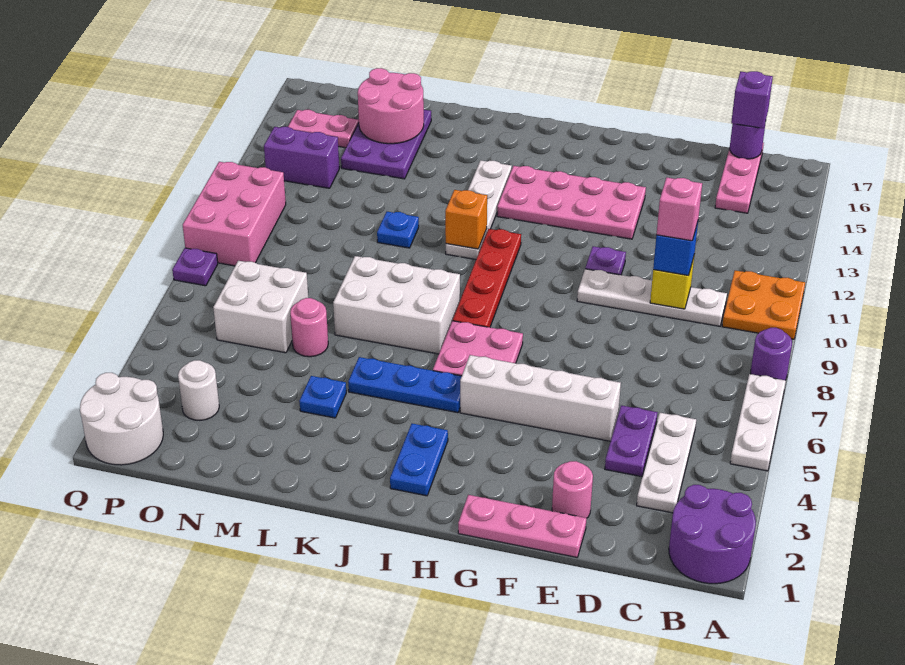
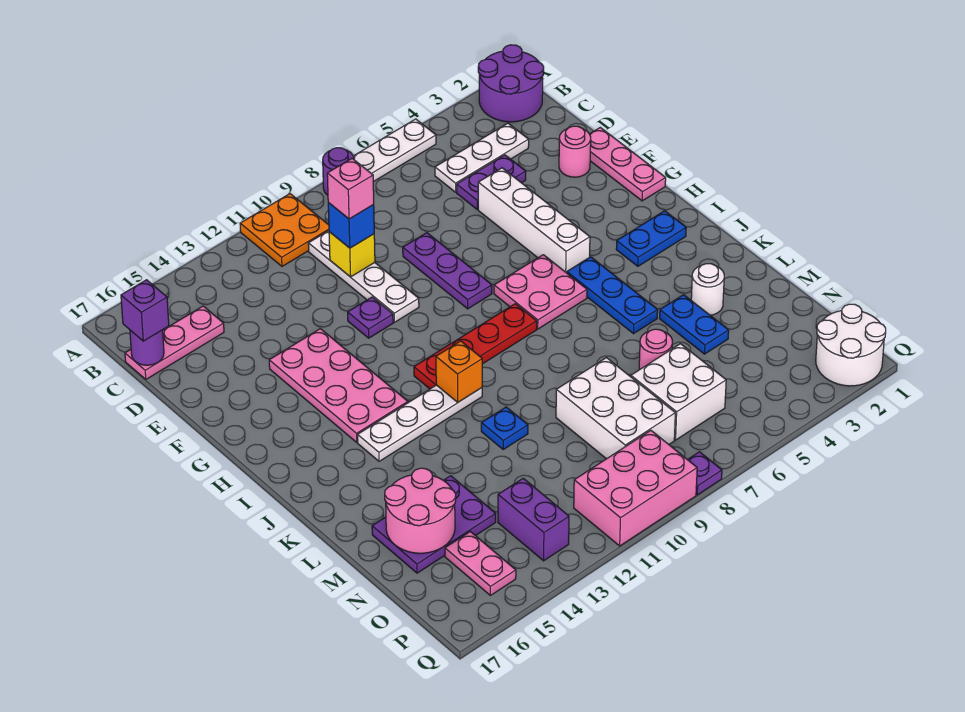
none -> purple plate E8:G8 level 1
white brick J7:L8 level 1 -> white brick M8:O9 level 1
blue plate L4 level 1 -> blue plate L4:M4 level 1
white round brick O3 level 1 -> white round brick L3 level 1

